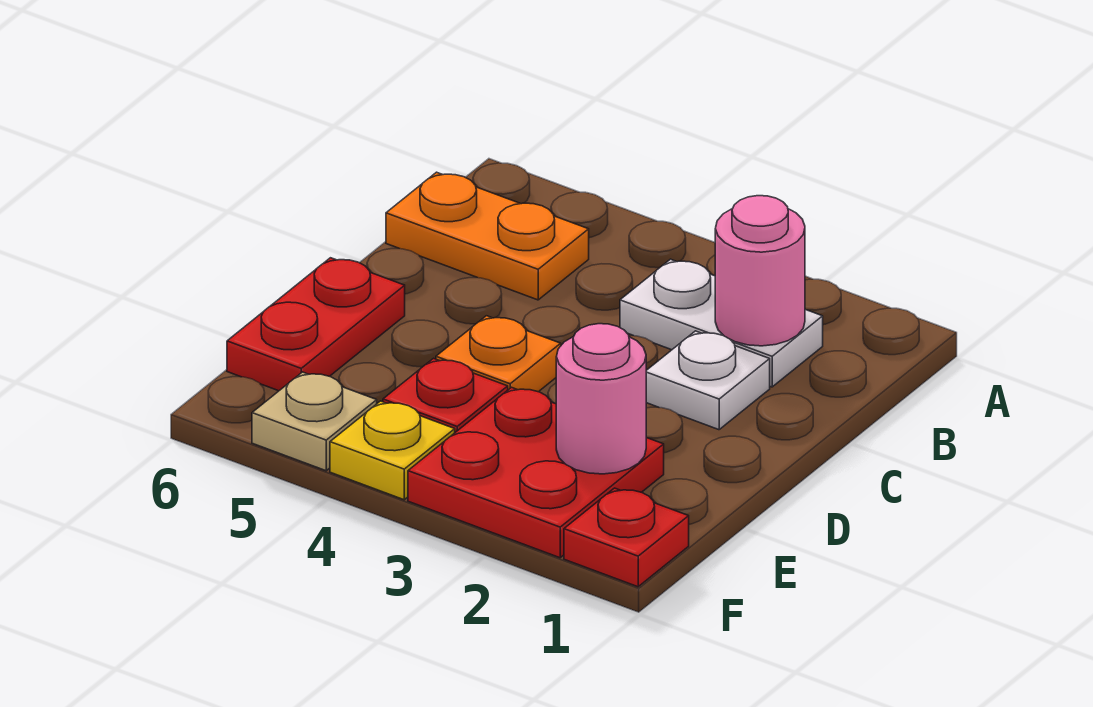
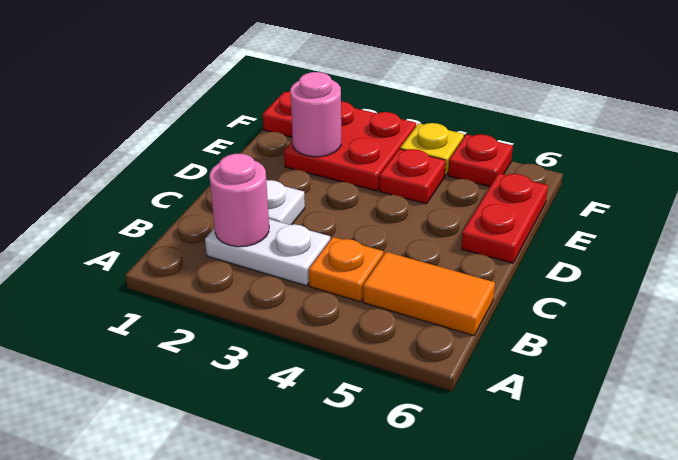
orange plate B5:B6 level 1 -> orange tile B5:B6 level 1
orange plate D4 level 1 -> orange plate B4 level 1
tan plate F5 level 1 -> red plate F5 level 1

